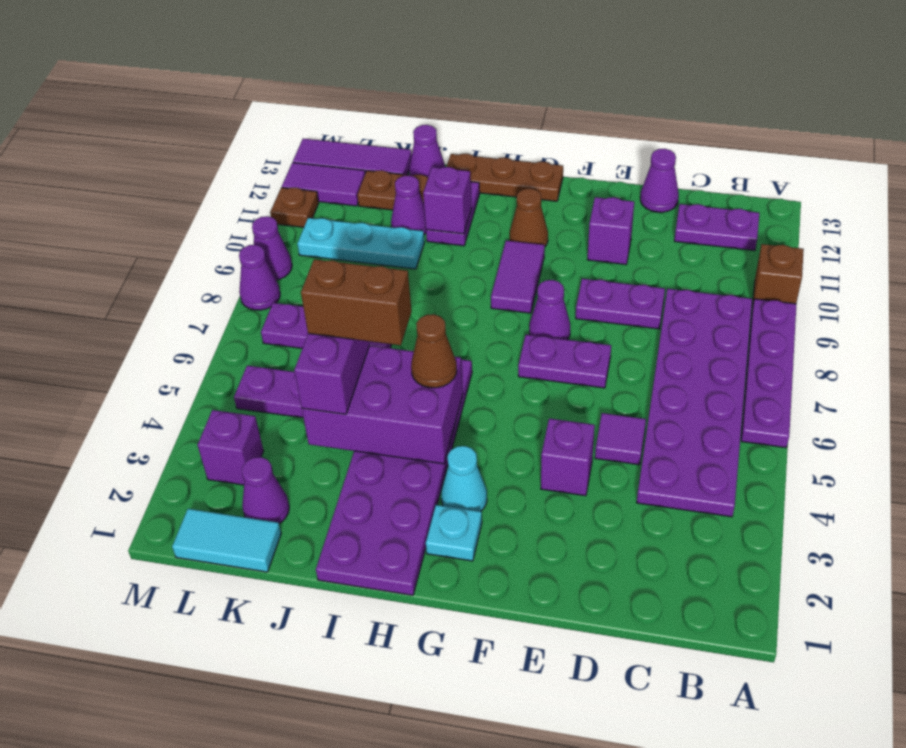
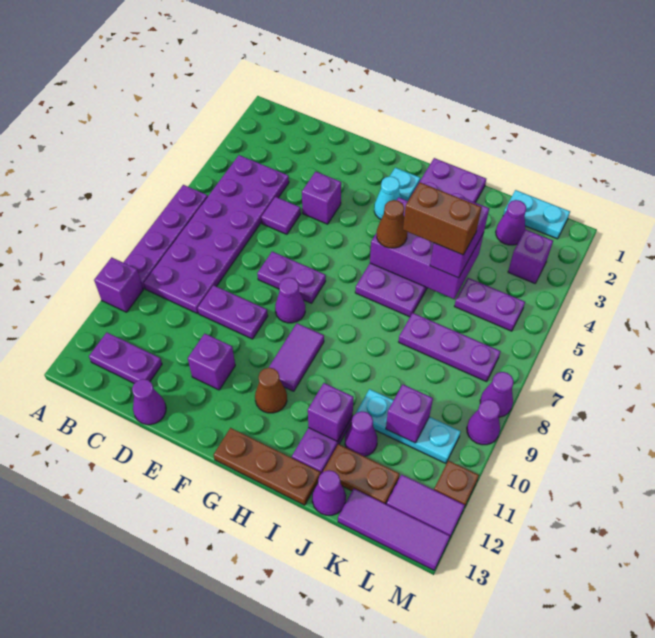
brown brick A10 level 1 -> purple brick A10 level 1
cyan tile K1:L1 level 1 -> cyan plate K1:L1 level 1
none -> purple brick K10 level 2

